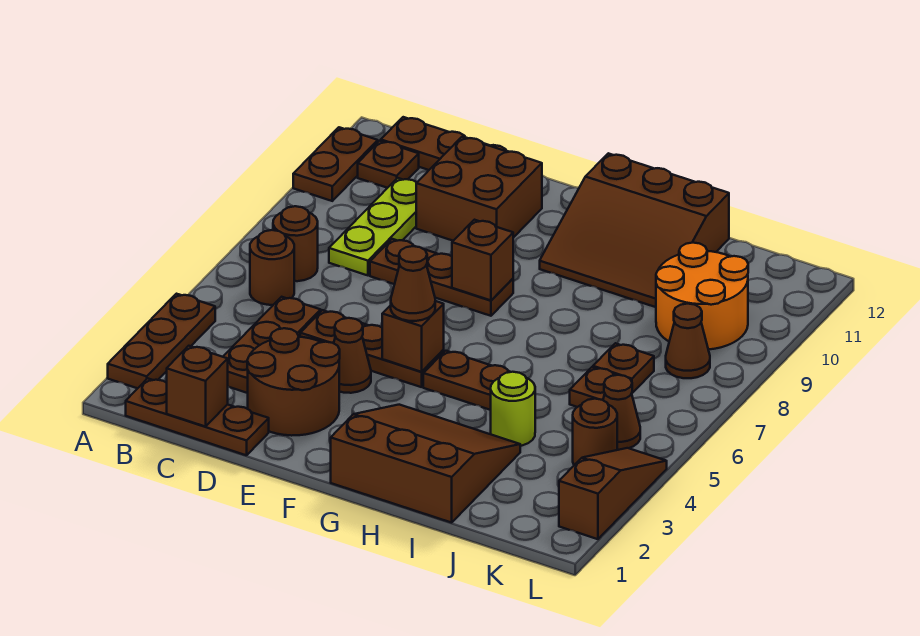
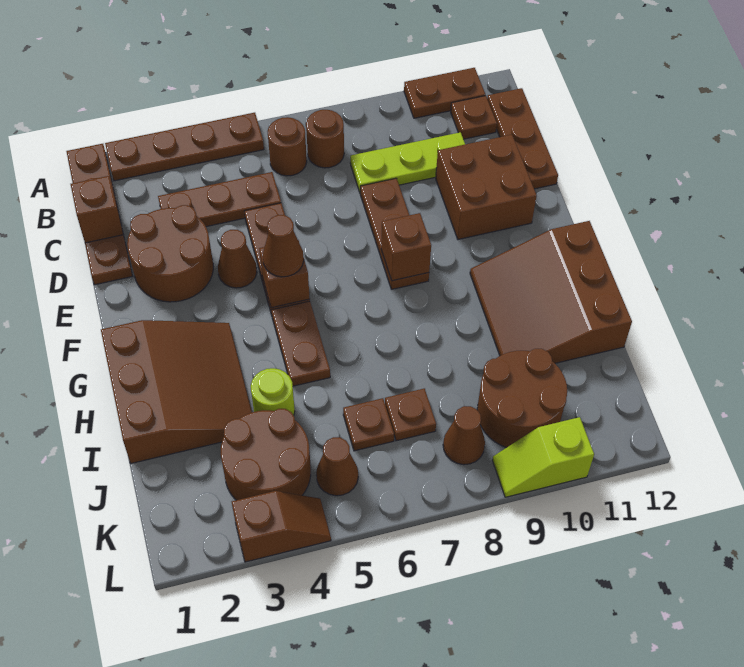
brown plate A2:A4 level 1 -> brown plate A2:A5 level 1
brown plate B1:D1 level 1 -> brown plate A1:D1 level 1
orange round brick J9:K10 level 1 -> brown round brick J9:K10 level 1
brown round brick K4 level 1 -> brown round brick J3:K4 level 1
brown slope L2:L4 level 1 top 2 -> brown slope L3:L4 level 1 top 3
none -> lime slope L9:L10 level 1 top 10

